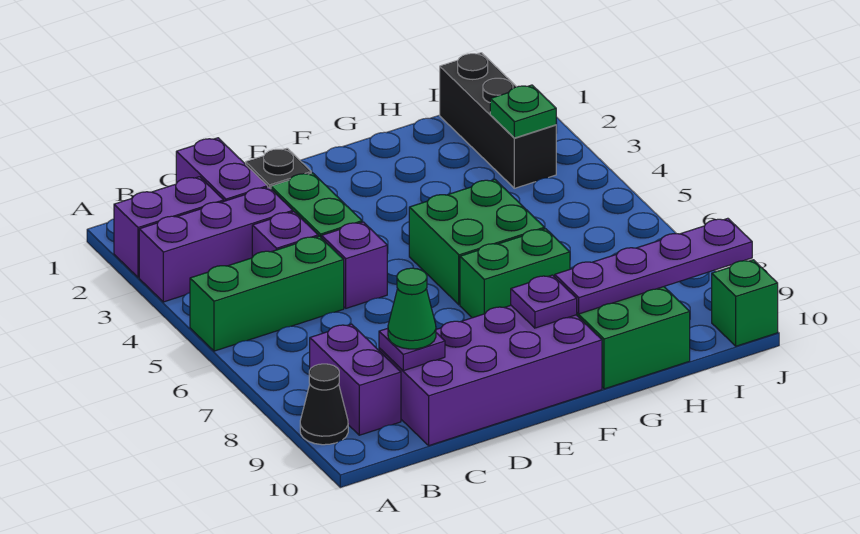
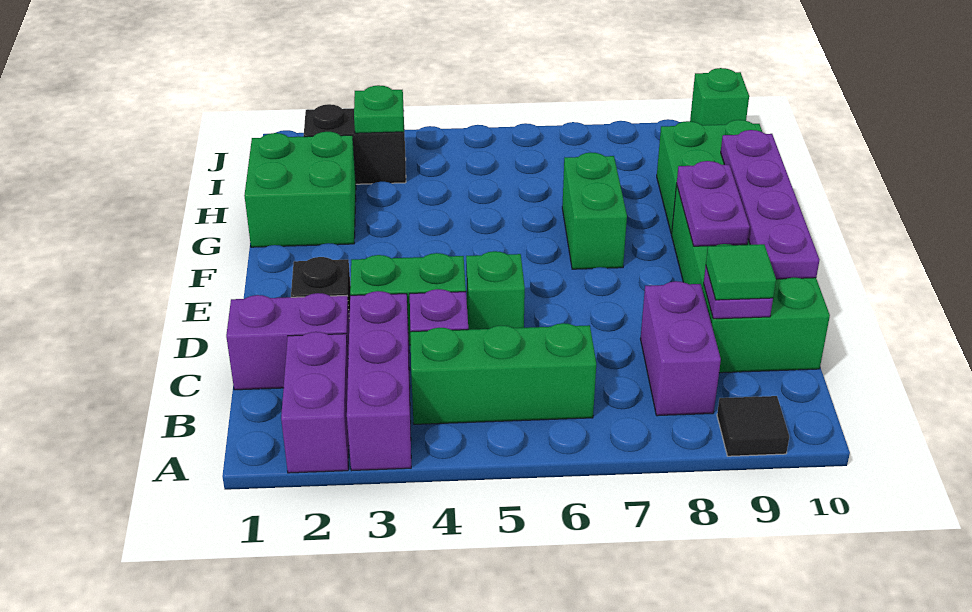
green brick A5:C5 level 1 -> green brick B4:B6 level 1
black cone A9 level 1 -> black tile A9 level 1
purple brick B8:B9 level 1 -> purple brick B8:C8 level 1
purple brick C9:F10 level 1 -> green brick C9:F10 level 1
green cone C9 level 3 -> green tile C9 level 3
purple brick D5 level 1 -> green brick D5 level 1
green brick F5:G6 level 1 -> green brick G1:H2 level 1
purple plate F9 level 2 -> purple plate E9:F9 level 2
purple plate G9:J9 level 2 -> purple plate D10:G10 level 2
black brick I1:I3 level 1 -> black brick I2:I3 level 1

